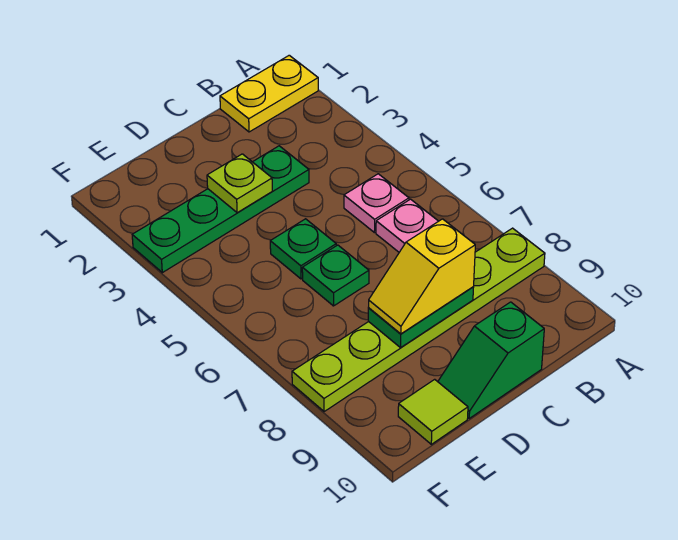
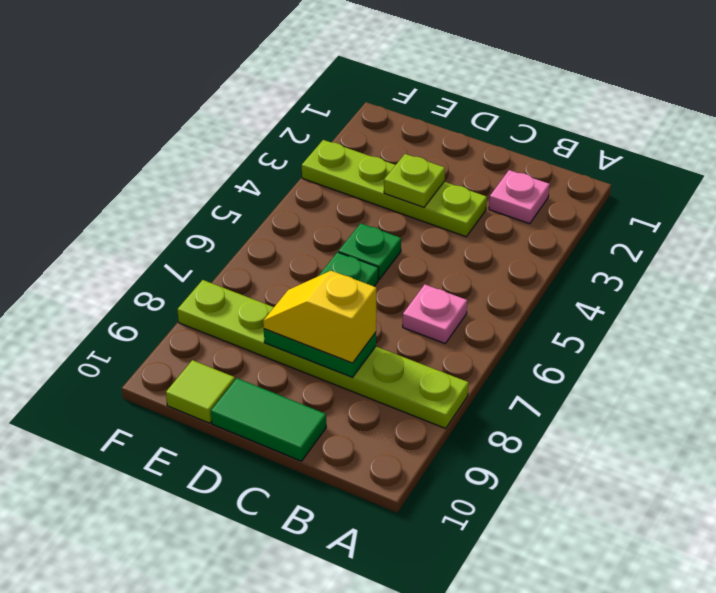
yellow plate A1:B1 level 1 -> none
pink plate B5 level 1 -> pink plate B2 level 1
green plate C3:F3 level 1 -> lime plate C3:F3 level 1
green slope C10:D10 level 1 top C -> green tile C10:D10 level 1

